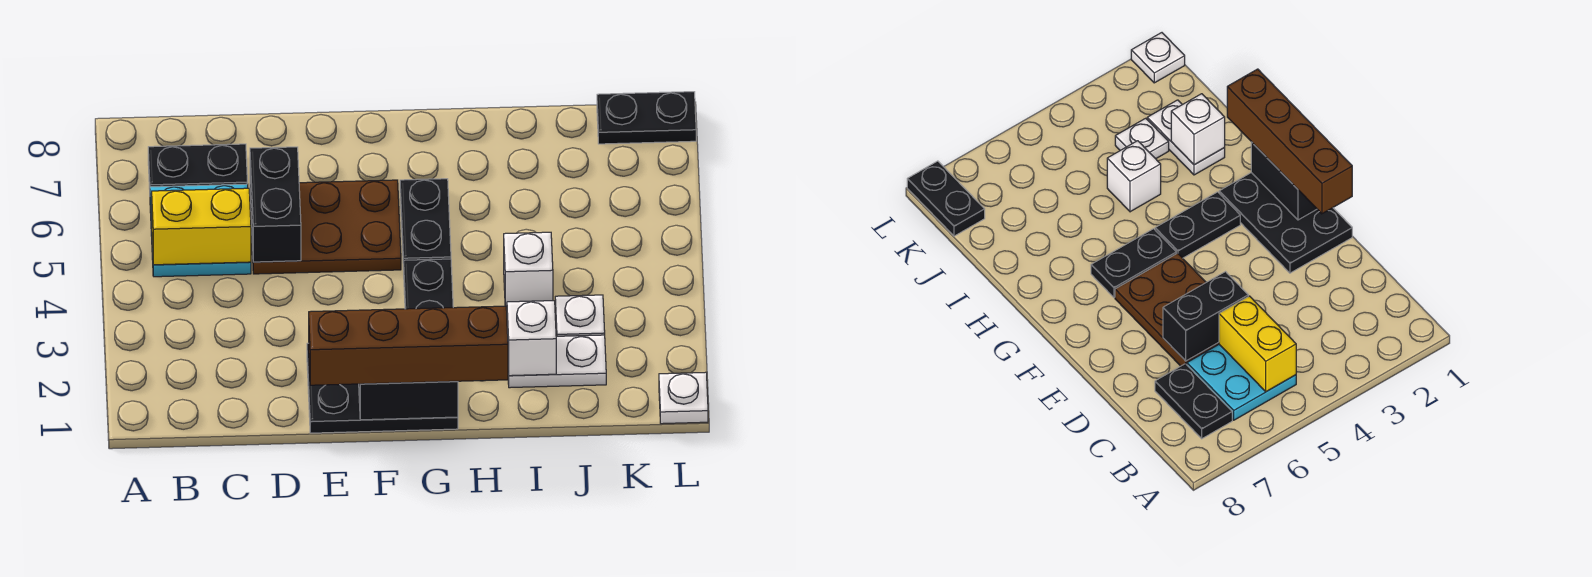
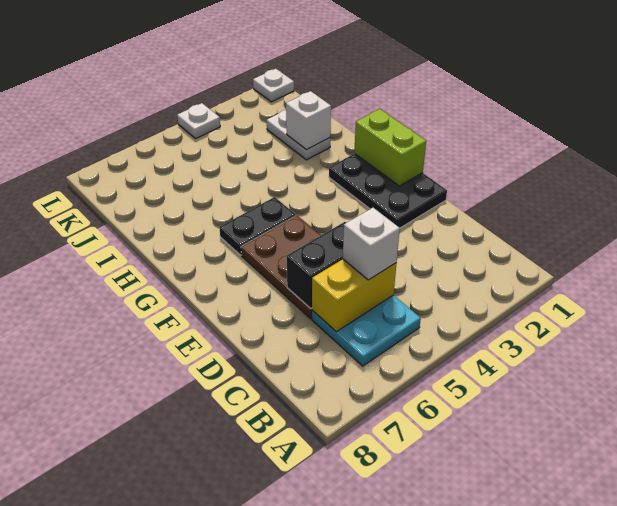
yellow brick B5:C5 level 2 -> yellow brick C5:C6 level 2
black plate B7:C7 level 1 -> none
brown brick E1:H1 level 3 -> none
black brick F1:G1 level 2 -> lime brick F1:G1 level 2
black plate G3:G4 level 1 -> none
white brick I4 level 1 -> white brick C5 level 3
white plate J3 level 1 -> white plate L4 level 1
black plate K8:L8 level 1 -> none

